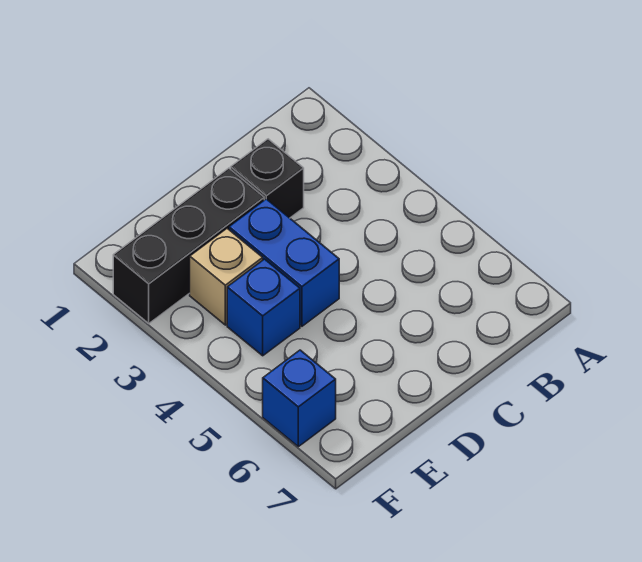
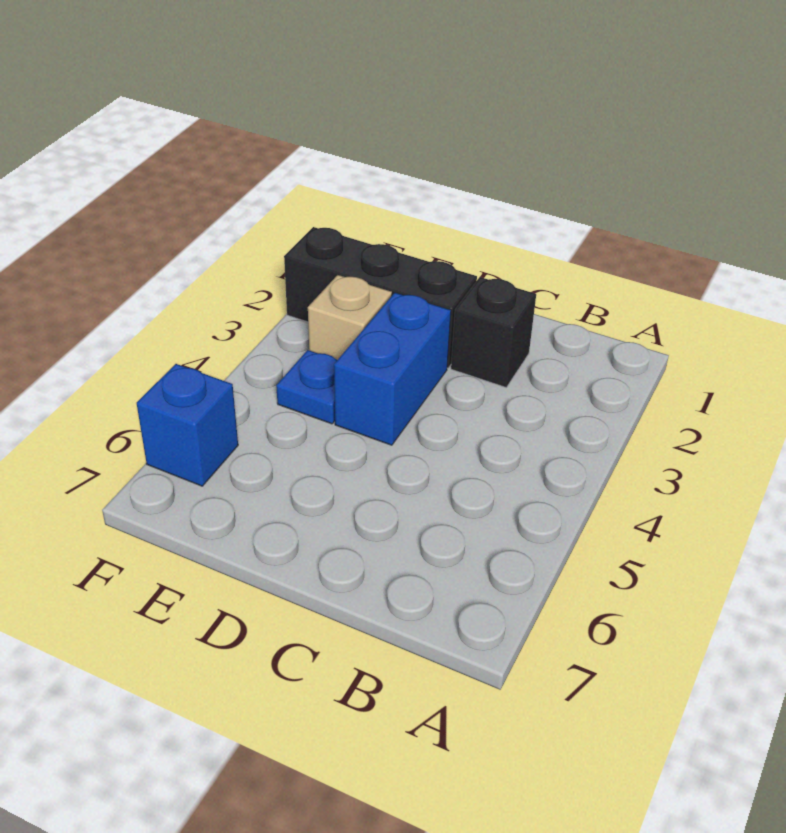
blue brick E4 level 1 -> blue plate E4 level 1

